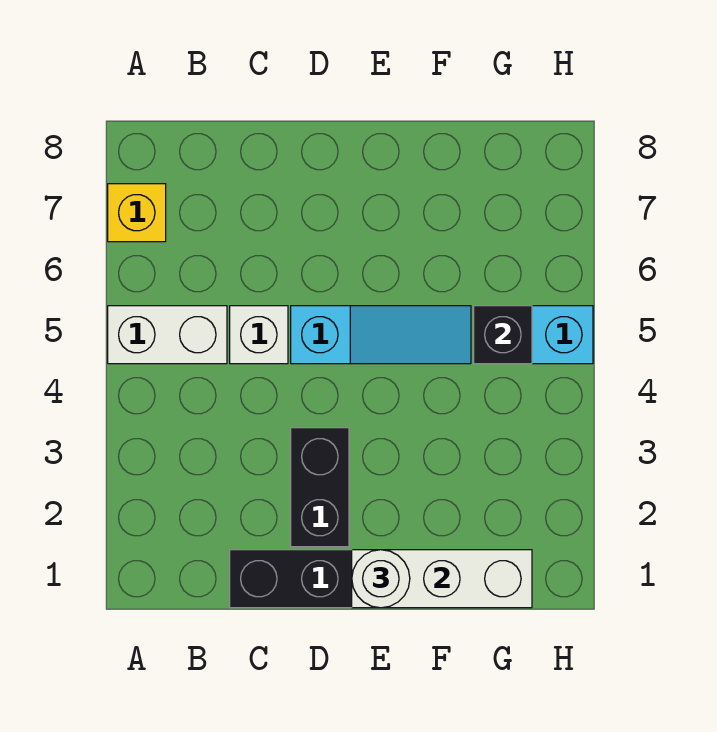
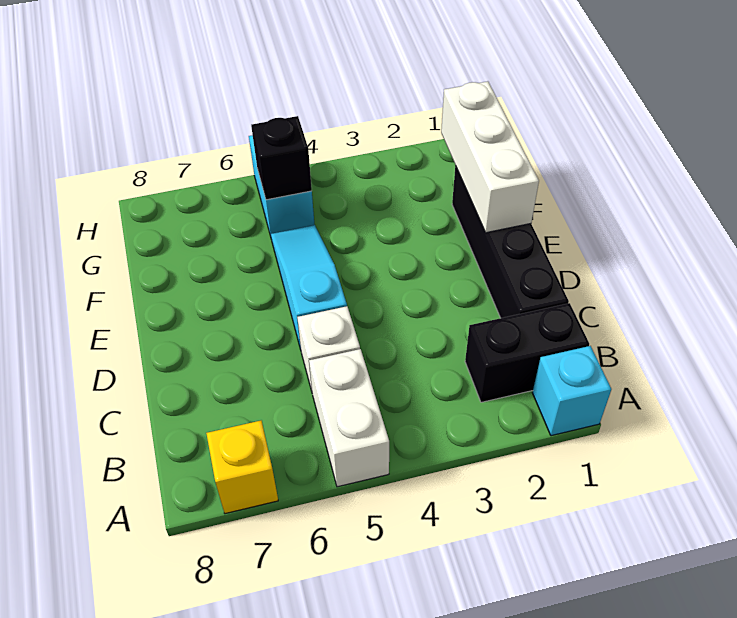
none -> cyan brick A1 level 1
black brick D2:D3 level 1 -> black brick B1:B2 level 1
white round brick E1 level 3 -> none

